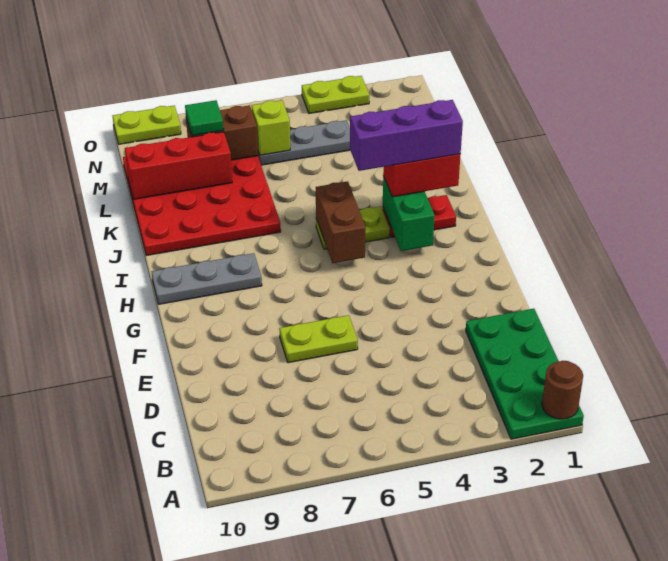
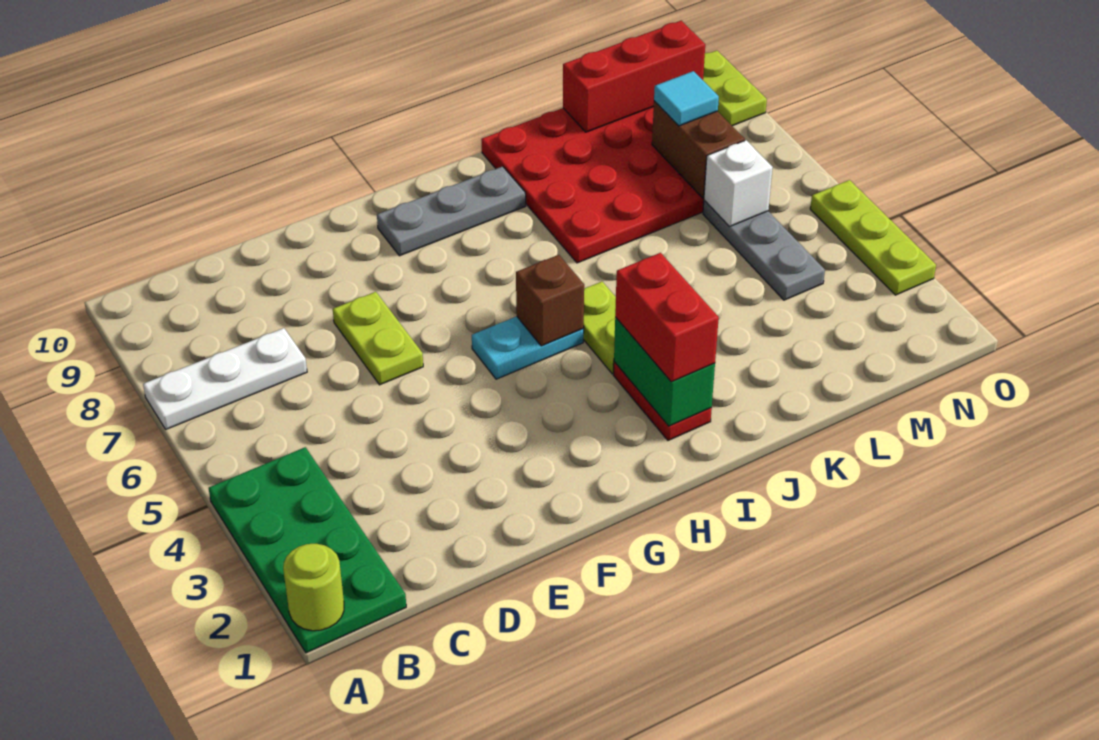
green plate A1:D2 level 1 -> green plate A1:B4 level 1
brown round brick A1 level 2 -> lime round brick A1 level 2
none -> white plate A7:C7 level 1
none -> cyan plate G5:H5 level 1
green brick H3:I3 level 2 -> green brick I2:I3 level 2
brown brick H5:I5 level 2 -> brown brick H5 level 2
grey plate H8:H10 level 1 -> grey plate G9:I9 level 1
purple brick I2:I4 level 4 -> none
red brick L8:L10 level 2 -> red brick L10:N10 level 2
lime brick M6 level 2 -> white brick M6 level 2
green tile M8 level 3 -> cyan tile M8 level 3
lime plate O3:O4 level 1 -> lime plate O3:O5 level 1

